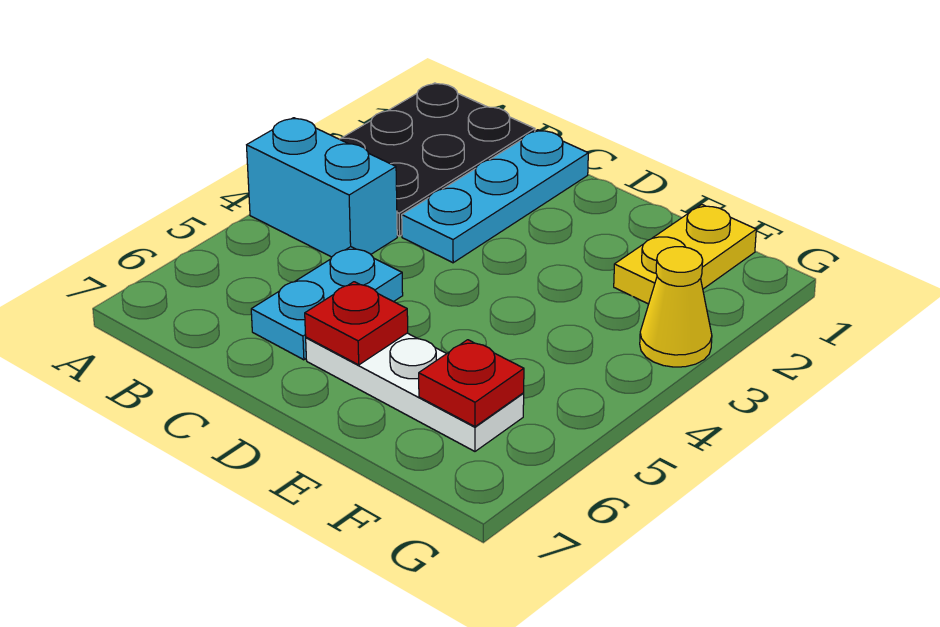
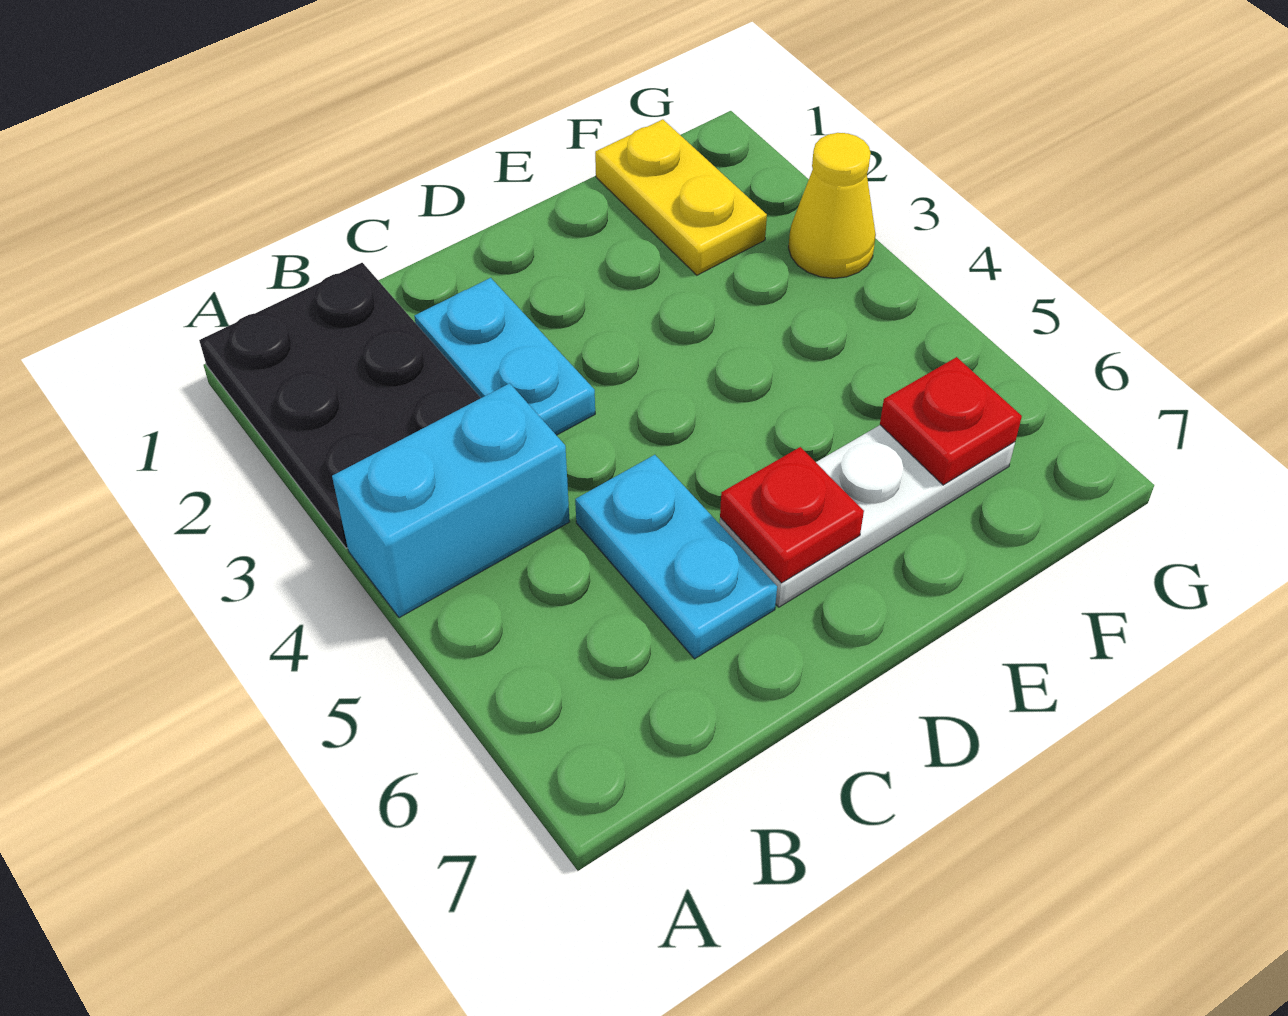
cyan plate C1:C3 level 1 -> cyan plate C2:C3 level 1

